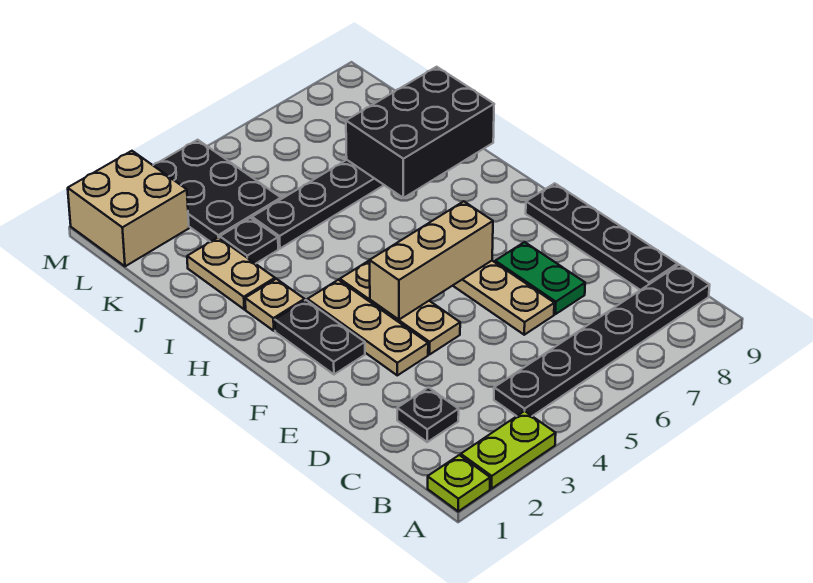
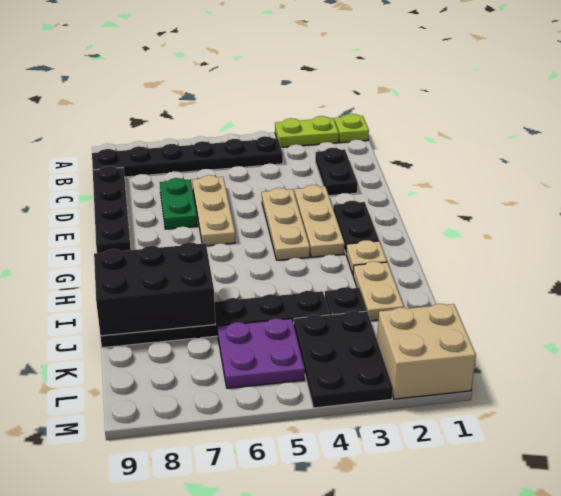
black plate C2 level 1 -> black plate C2:D2 level 1
tan brick F4:F6 level 2 -> none
none -> purple plate K5:L6 level 1

